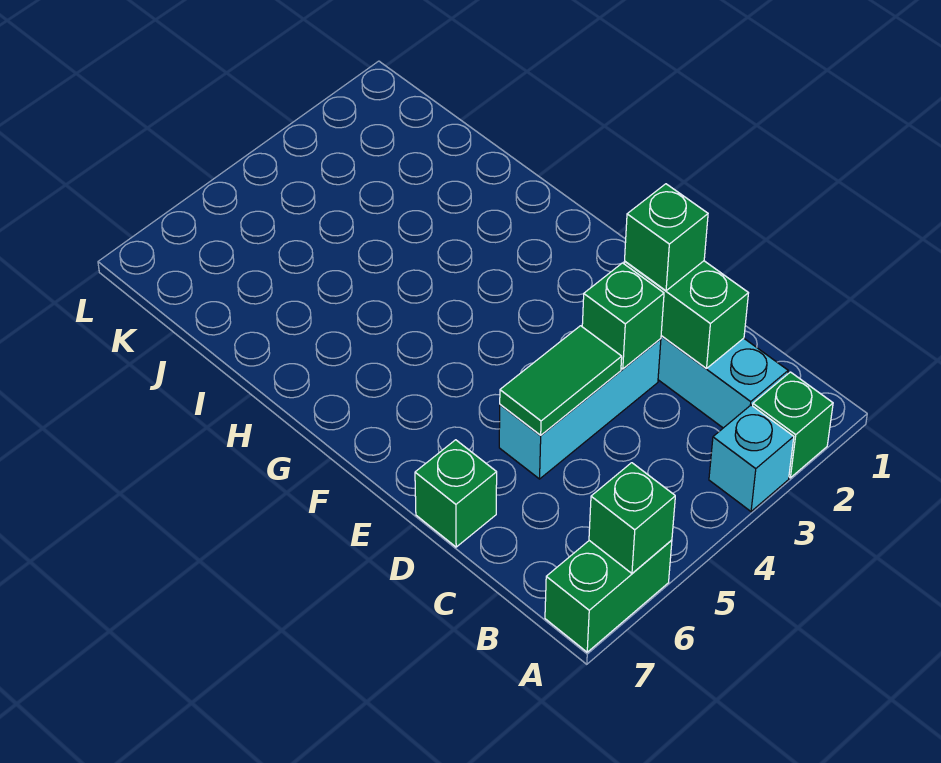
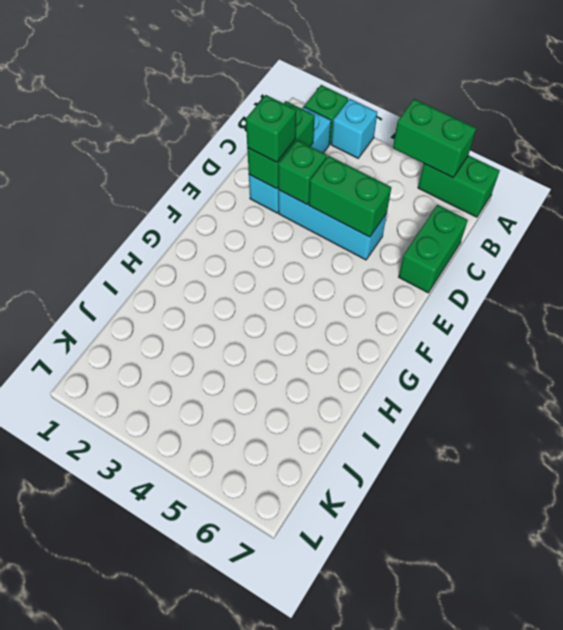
green brick A6 level 2 -> green brick A5:A6 level 2
green tile D4:D5 level 2 -> green brick D4:D5 level 2
green brick D7 level 1 -> green brick C7:D7 level 1

